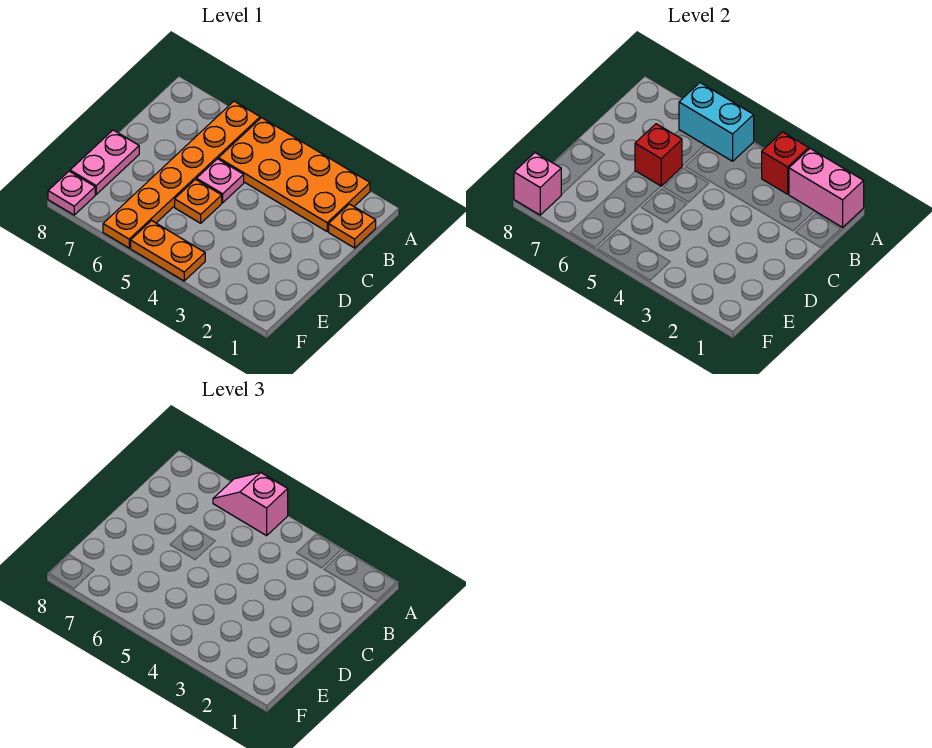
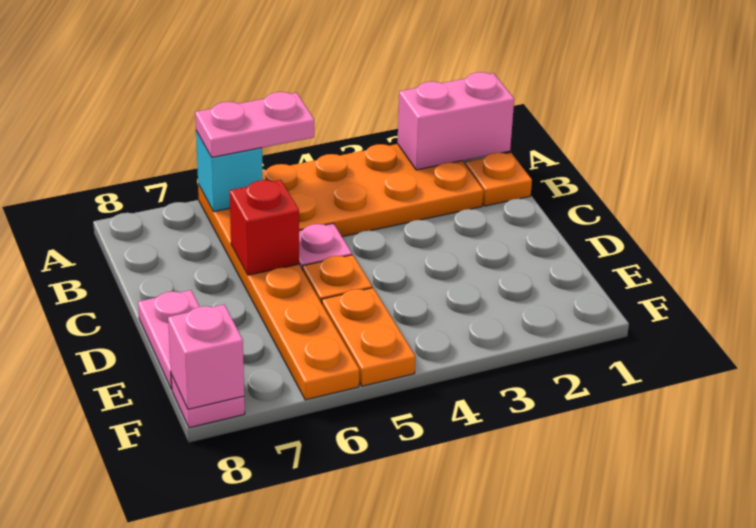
red brick A3 level 2 -> none
cyan brick A5:A6 level 2 -> cyan brick A6 level 2
pink slope A5:A6 level 3 top 5 -> pink plate A5:A6 level 3
orange plate F4:F5 level 1 -> orange plate E5:F5 level 1

